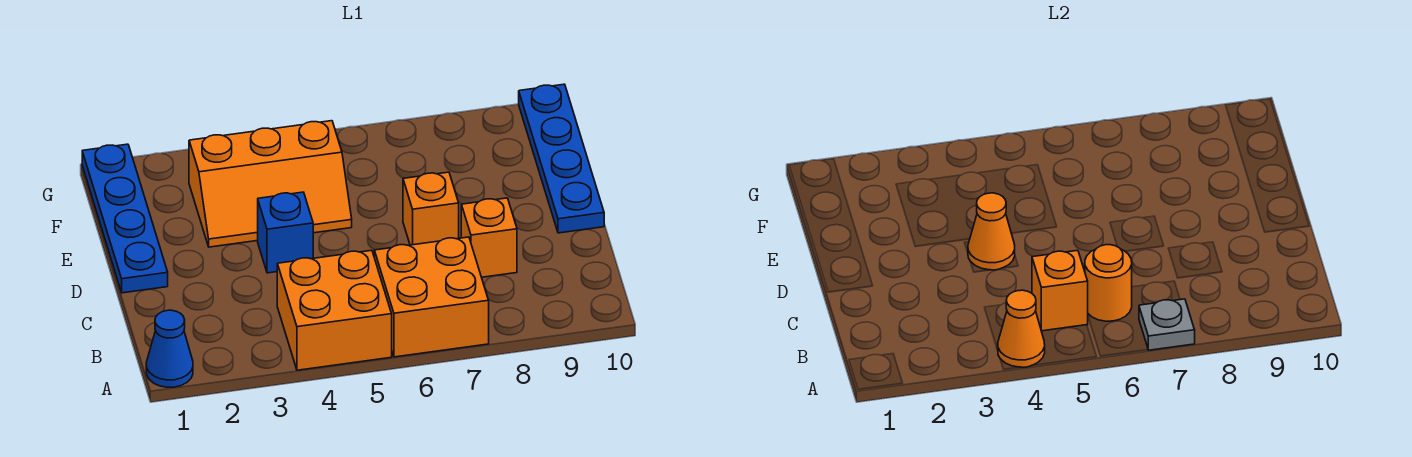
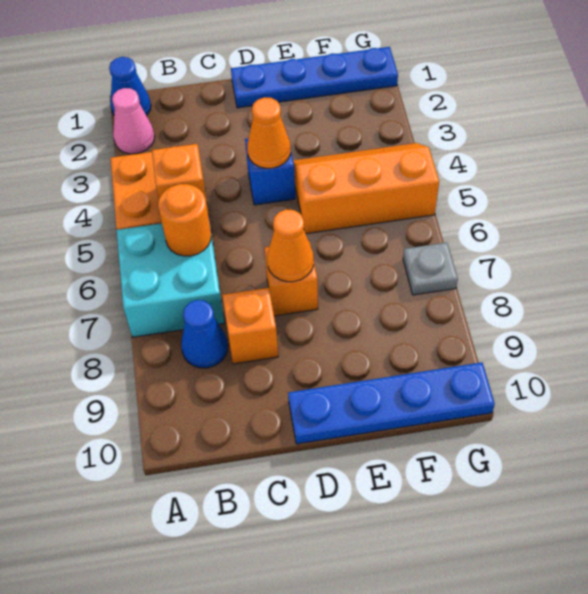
none -> pink cone A2 level 1
orange cone A4 level 2 -> orange cone D7 level 2
orange brick A6:B7 level 1 -> cyan brick A6:B7 level 1
grey plate A7 level 2 -> grey plate G7 level 1
none -> blue cone B8 level 1
orange slope E3:F5 level 1 top F -> orange slope E4:G5 level 1 top 5

